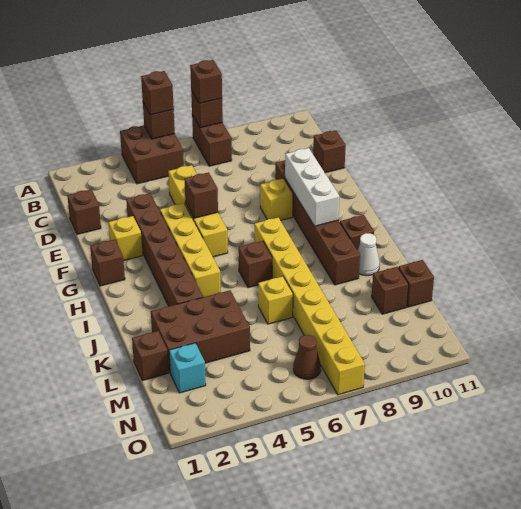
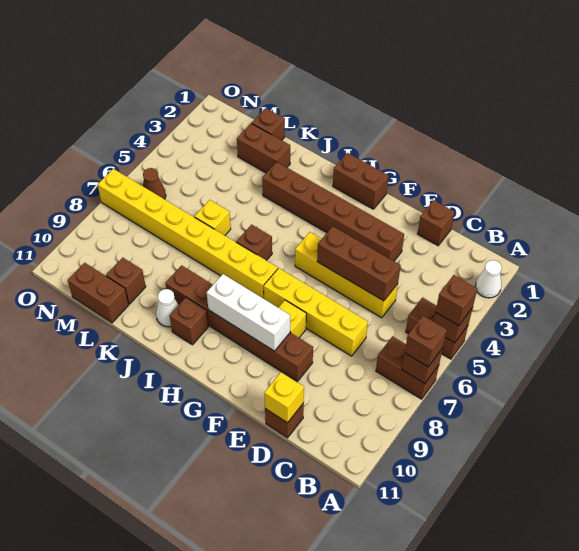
none -> white cone A2 level 1
brown brick A4:B5 level 1 -> brown brick A5:B5 level 1
yellow brick F2 level 1 -> yellow brick D11 level 2
yellow brick F4:I4 level 1 -> yellow brick D7:G7 level 1
brown brick F5 level 2 -> brown brick D5:F5 level 2
brown brick G1 level 1 -> brown brick G1:H1 level 1
brown brick K2:L4 level 1 -> brown brick K2:L2 level 1
brown brick L11 level 1 -> brown brick L11:M11 level 1
cyan brick M2 level 1 -> none

